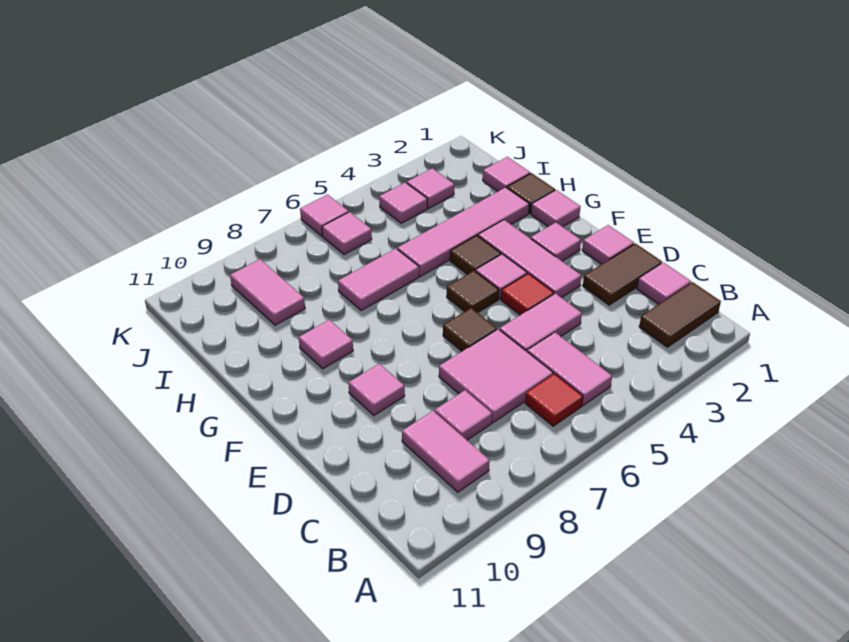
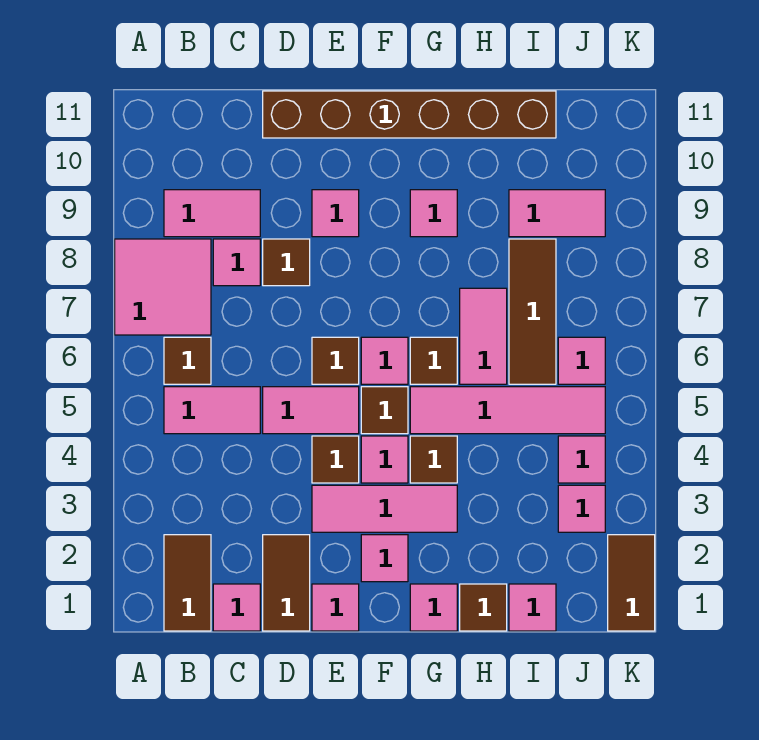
red tile B6 level 1 -> brown tile B6 level 1
pink tile C6:D7 level 1 -> pink tile A7:B8 level 1
pink tile D4:D5 level 1 -> pink tile D5:E5 level 1
none -> brown tile D8 level 1
none -> brown brick D11:I11 level 1
red tile E4 level 1 -> brown tile E4 level 1
none -> brown tile G6 level 1
pink tile H2:H5 level 1 -> pink tile G5:J5 level 1
none -> brown tile I6:I8 level 1
none -> brown tile K1:K2 level 1
pink tile K6 level 1 -> pink tile F6 level 1

